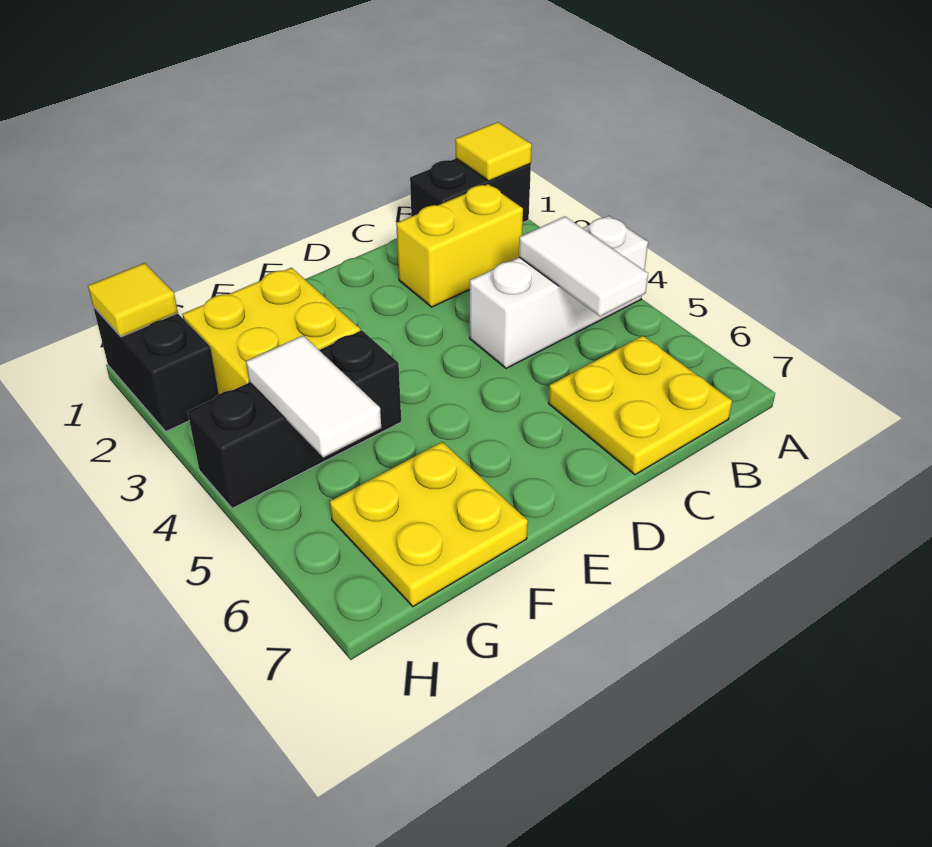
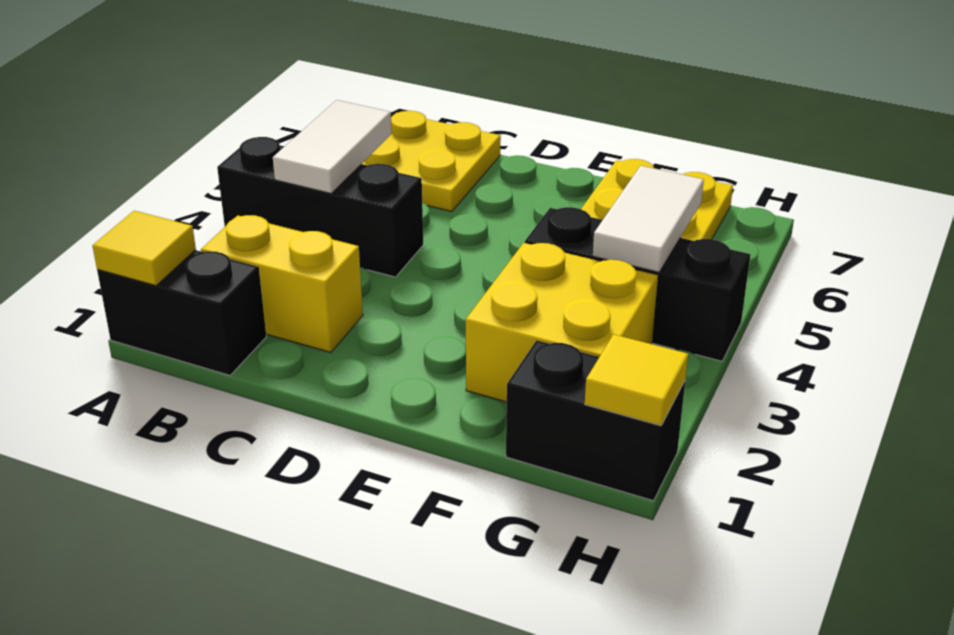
white brick A4:C4 level 1 -> black brick A4:C4 level 1
black brick H1:H2 level 1 -> black brick G1:H1 level 1

